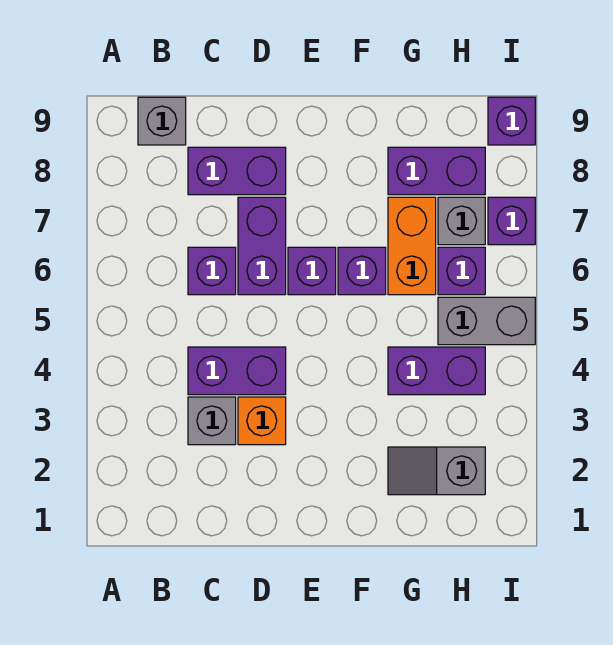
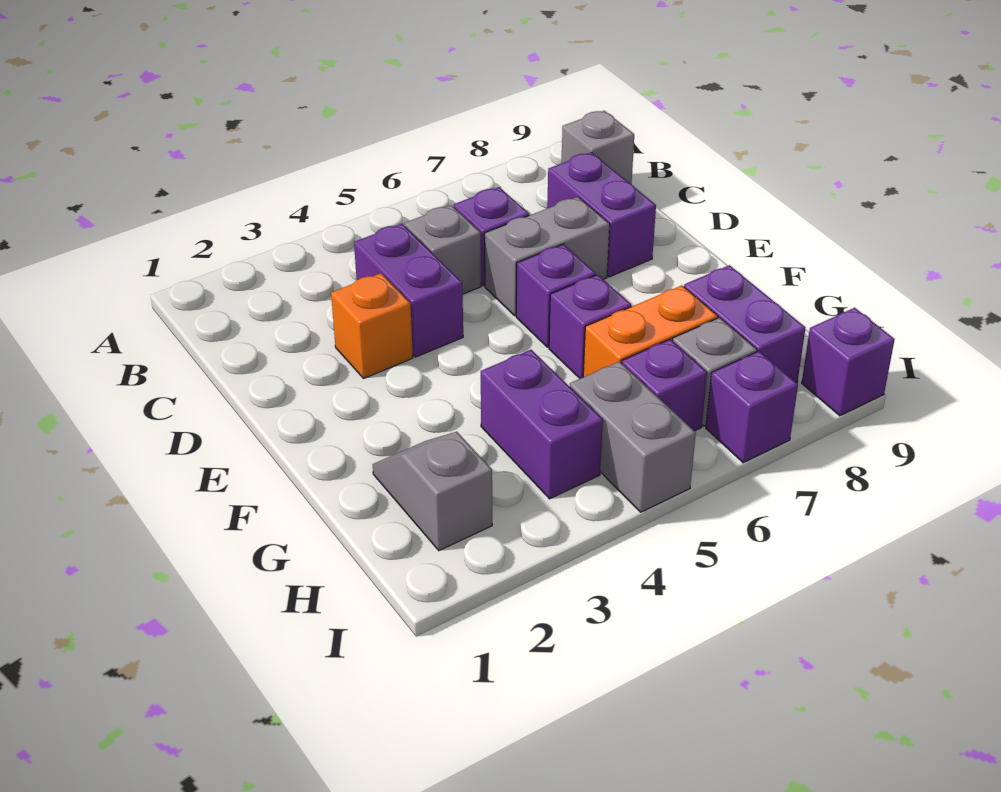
grey brick C3 level 1 -> grey brick C5 level 1
purple brick D6:D7 level 1 -> grey brick D6:D7 level 1

